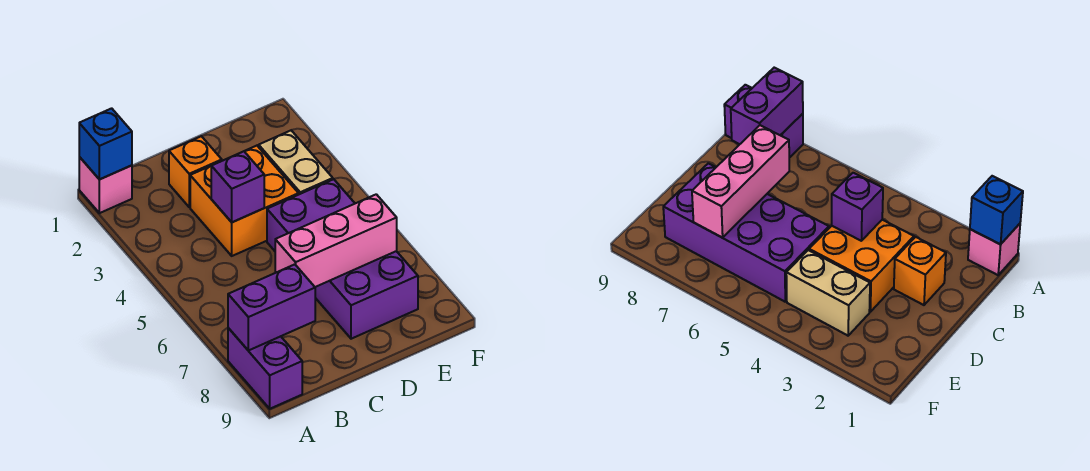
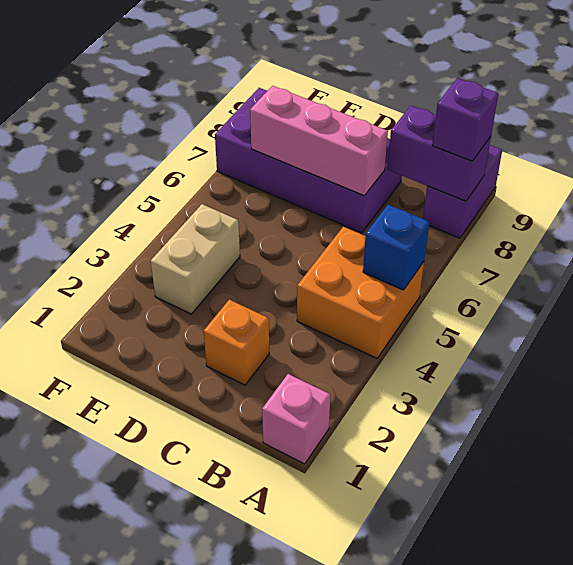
blue brick A1 level 2 -> blue brick A5 level 2
orange brick C3:D4 level 1 -> orange brick A4:B5 level 1
purple brick C4 level 2 -> purple brick A8 level 3
purple brick D5:E8 level 1 -> purple brick C7:F8 level 1

